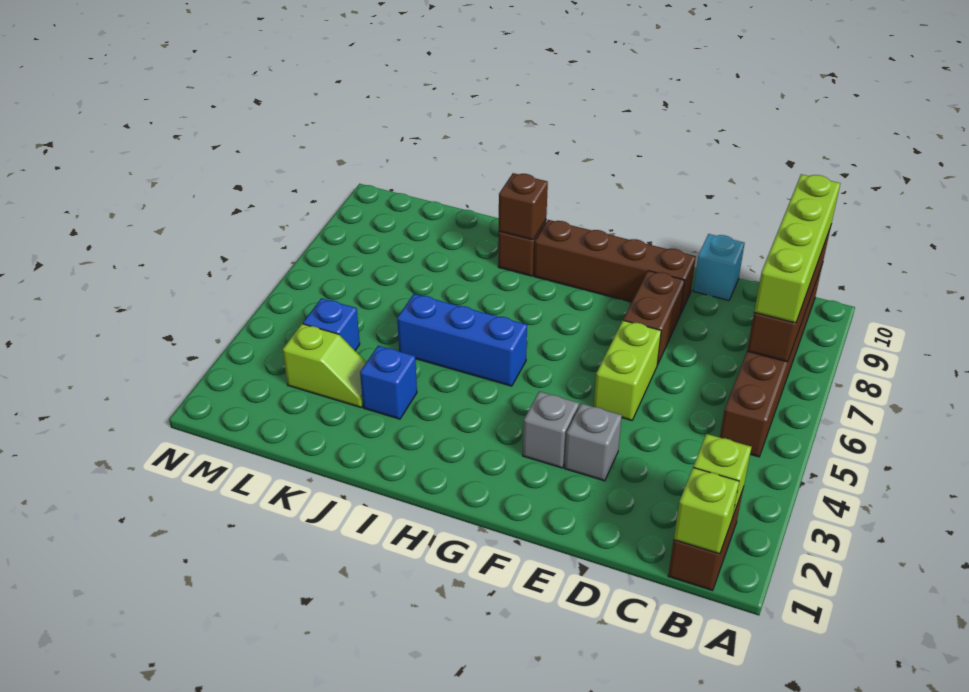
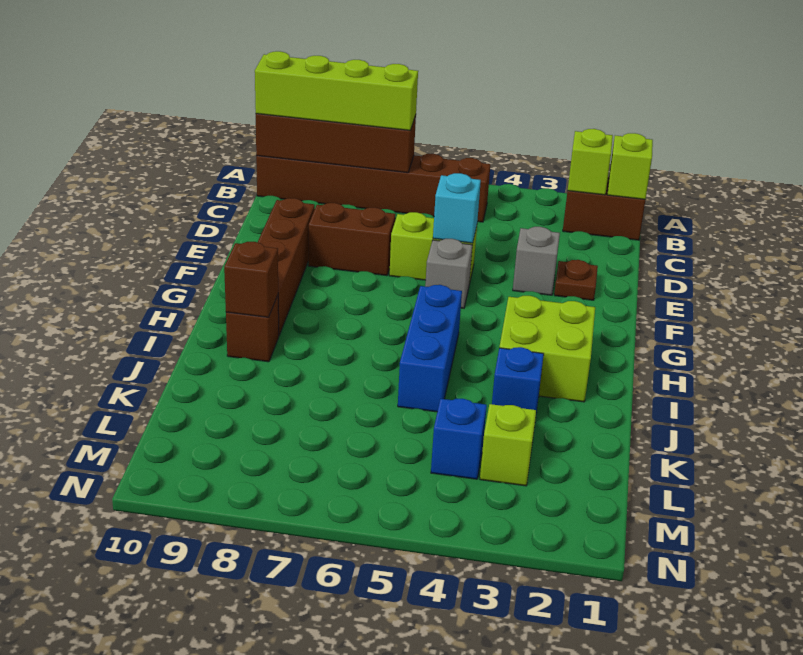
cyan brick D10 level 1 -> cyan brick E5 level 2
none -> brown plate E2 level 1
grey brick F3 level 1 -> grey brick F5 level 1
none -> lime brick H2:I3 level 1

